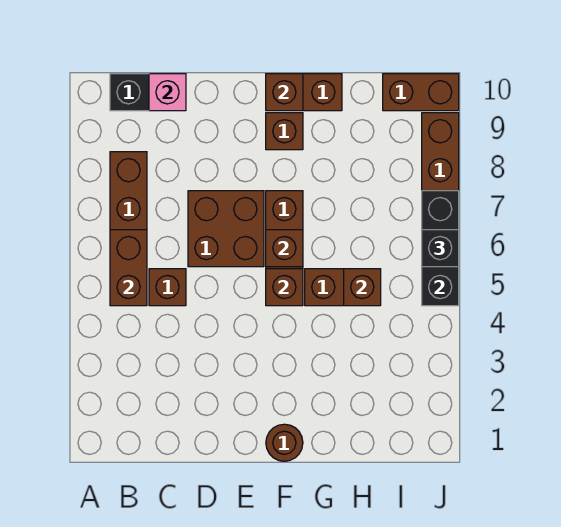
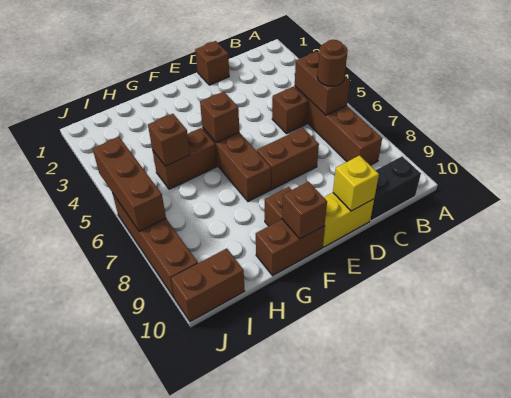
pink brick C10 level 2 -> none
brown brick D6:E7 level 1 -> brown brick D7:E7 level 1
none -> yellow brick D10:E10 level 1
none -> yellow brick D10 level 2
brown round brick F1 level 1 -> brown round brick B6 level 3
brown brick F6 level 2 -> brown brick D1 level 1
black brick J5:J7 level 2 -> brown brick J5:J7 level 2
black brick J6 level 3 -> none

